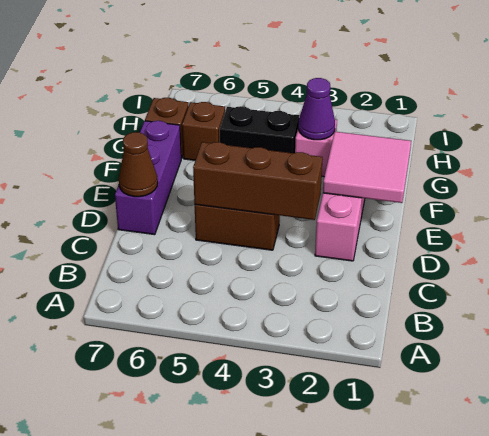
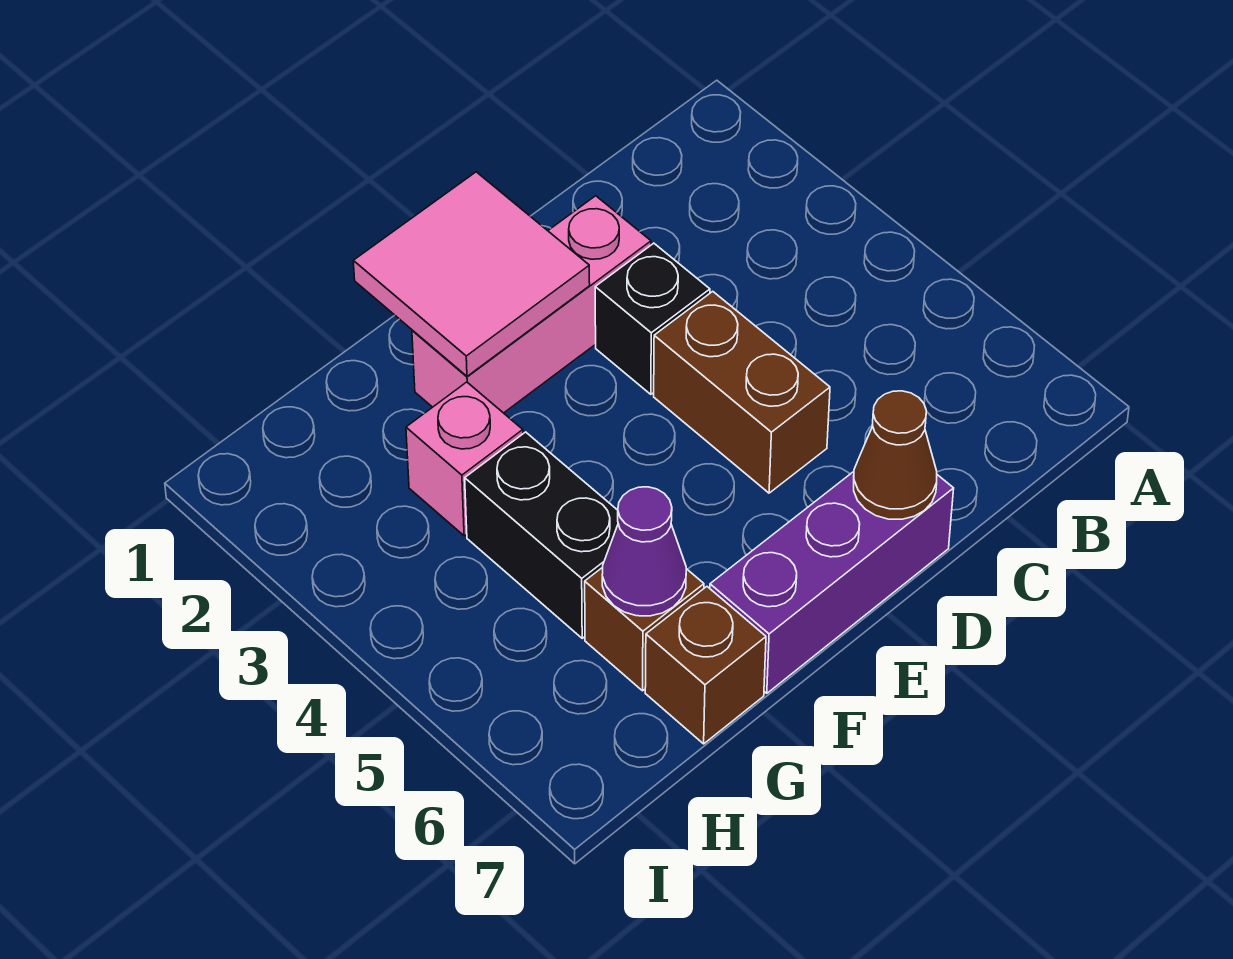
none -> black brick D3 level 1
brown brick D3:D5 level 2 -> none
purple cone G3 level 2 -> purple cone G6 level 2

